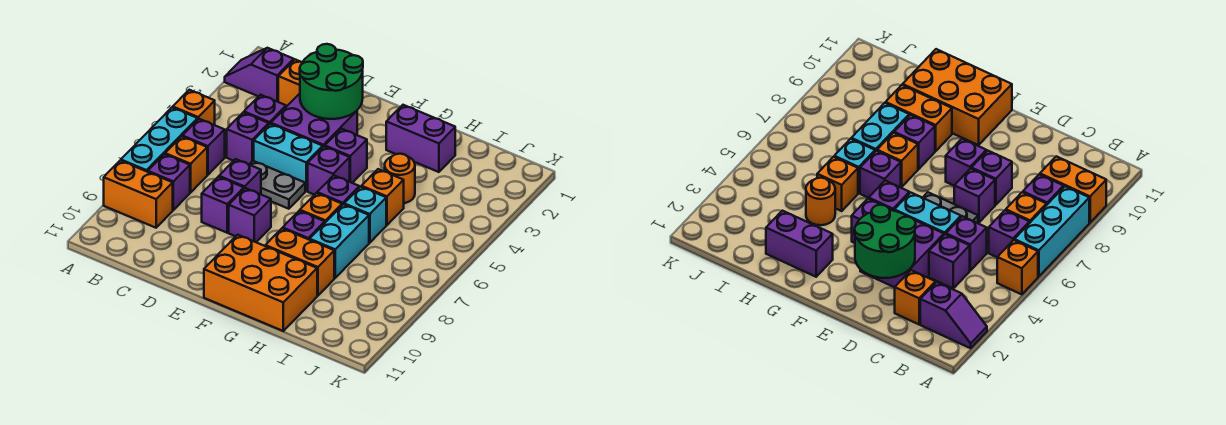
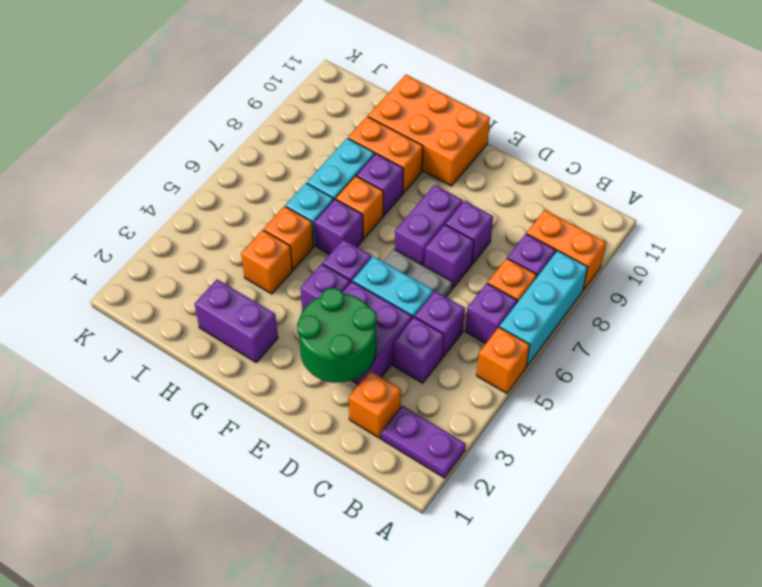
purple slope A2:B2 level 1 top B -> purple plate A2:B2 level 1
purple brick E8 level 1 -> purple brick E7:E8 level 1
orange round brick H4 level 1 -> orange brick H4 level 1

